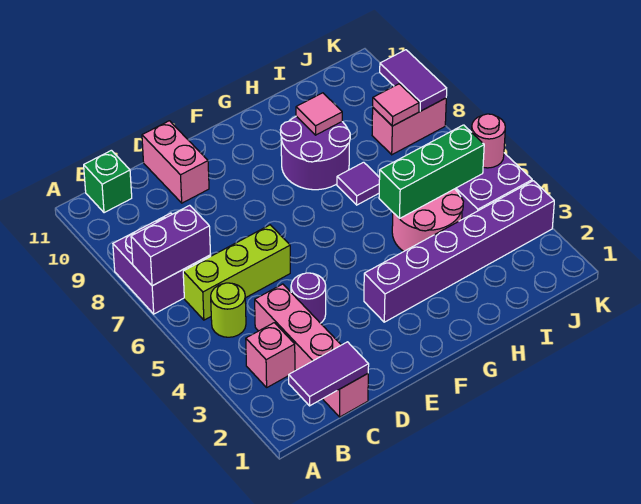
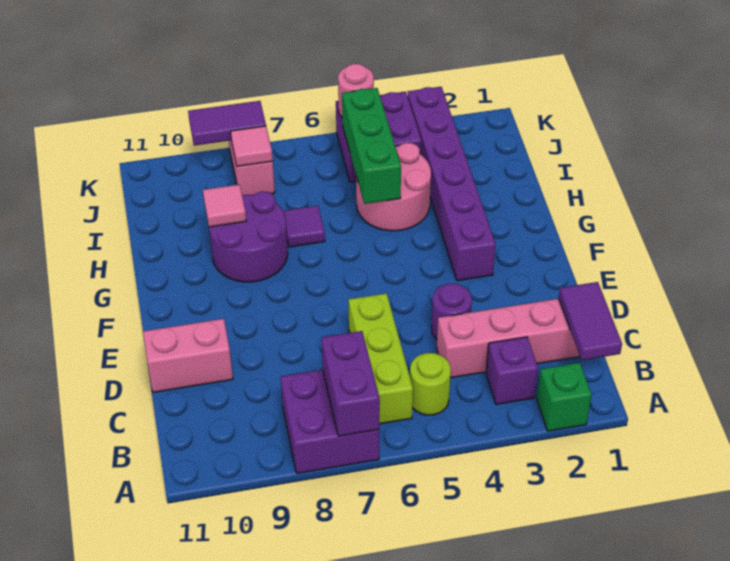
pink brick B3 level 1 -> purple brick B3 level 1
green brick B11 level 1 -> green brick A2 level 1

